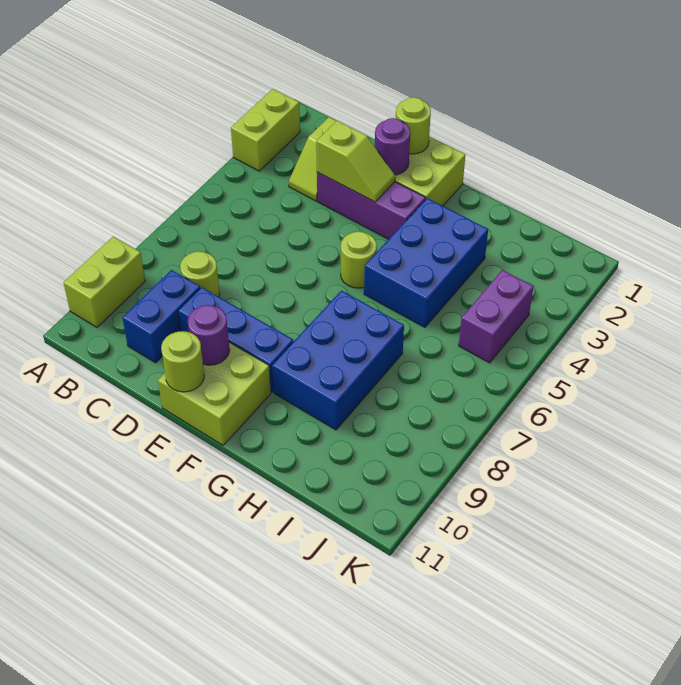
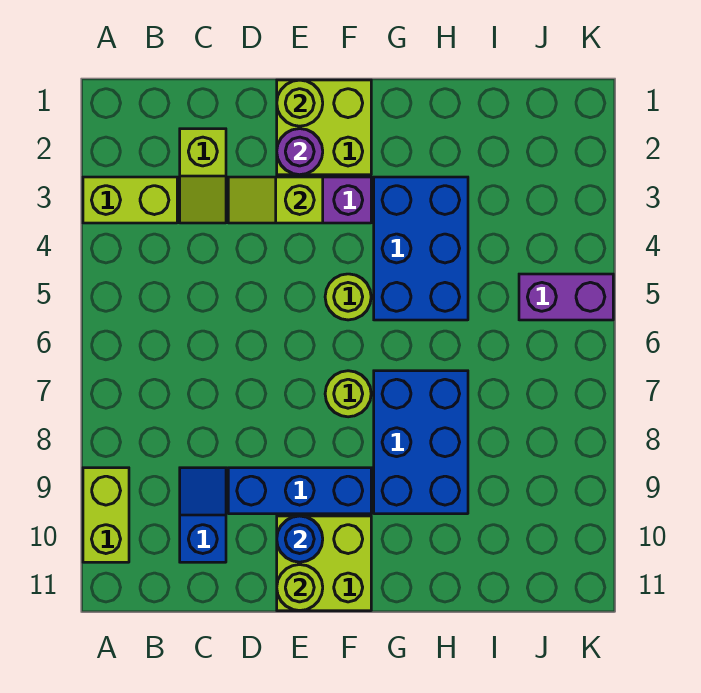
lime brick A2:A3 level 1 -> lime brick A3:B3 level 1
lime round brick C8 level 1 -> lime round brick F7 level 1
blue brick C9:C10 level 1 -> blue slope C9:C10 level 1 top 10
lime slope D3:E3 level 2 top D -> lime slope D3:E3 level 2 top E
purple round brick E10 level 2 -> blue round brick E10 level 2
purple brick J4:J5 level 1 -> purple brick J5:K5 level 1

